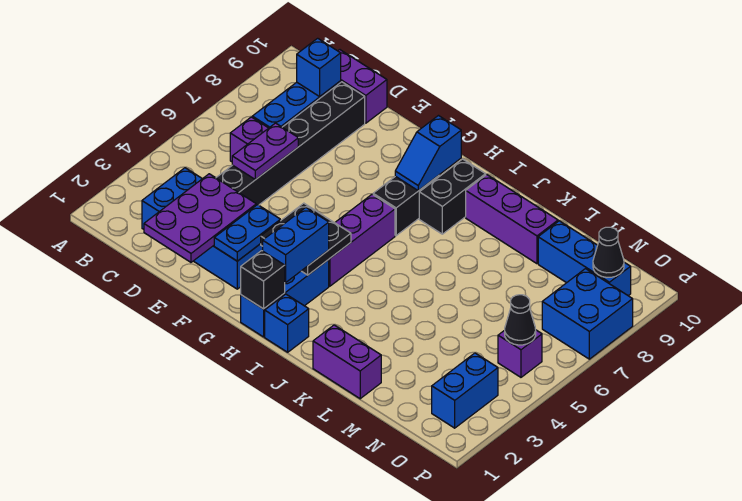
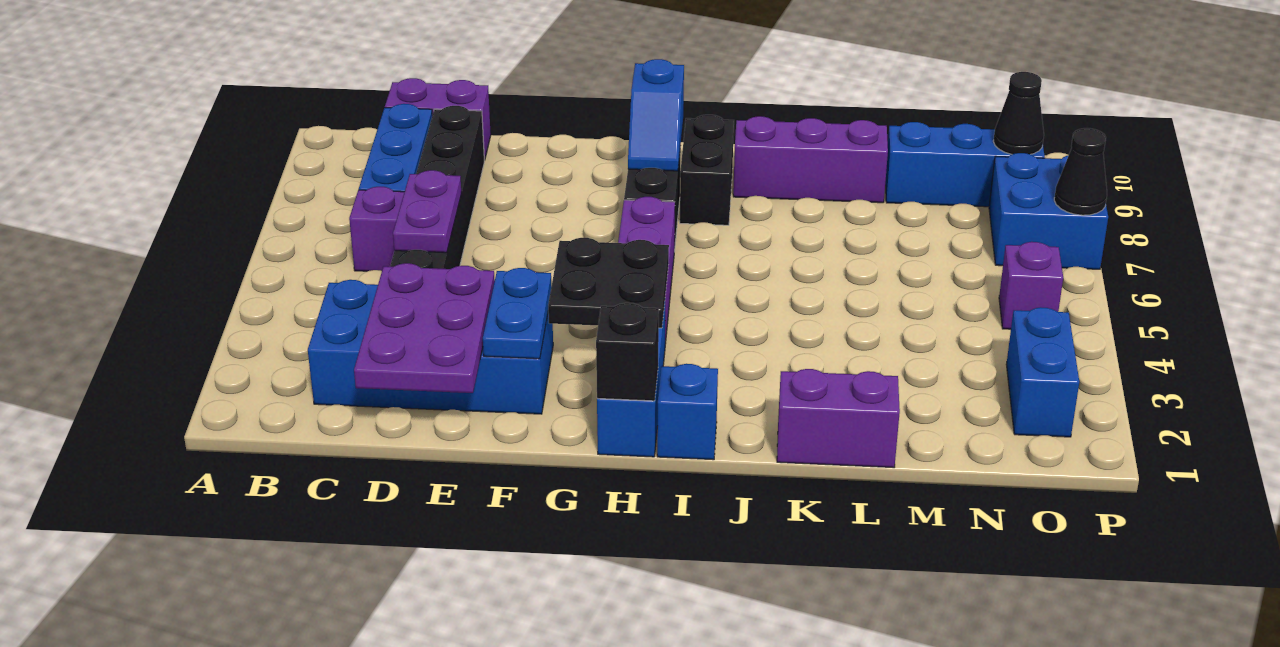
blue brick C9 level 2 -> none
blue brick H2:H3 level 3 -> none
black cone O5 level 2 -> black cone P7 level 2

